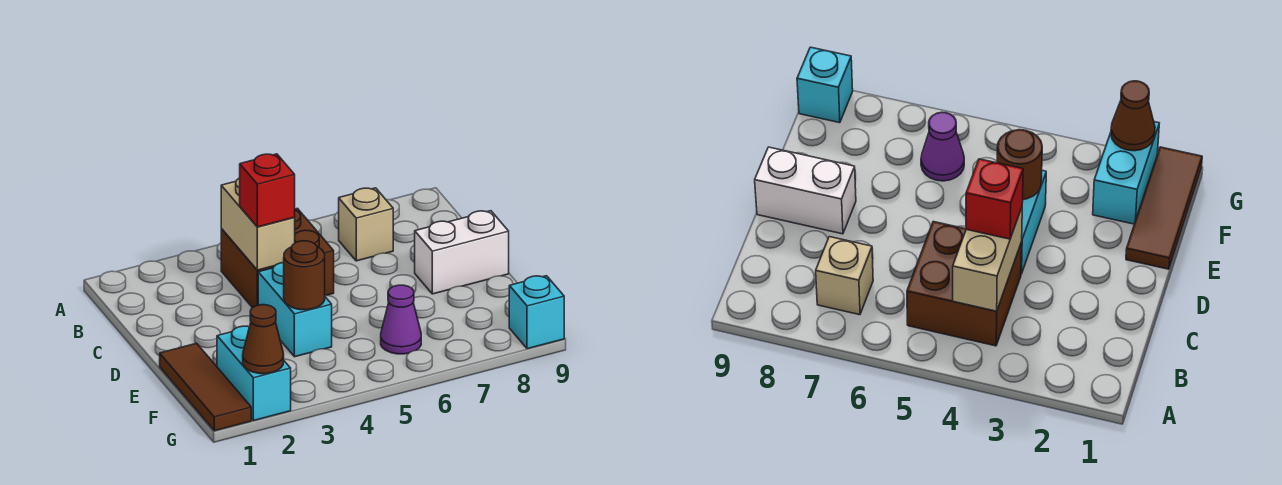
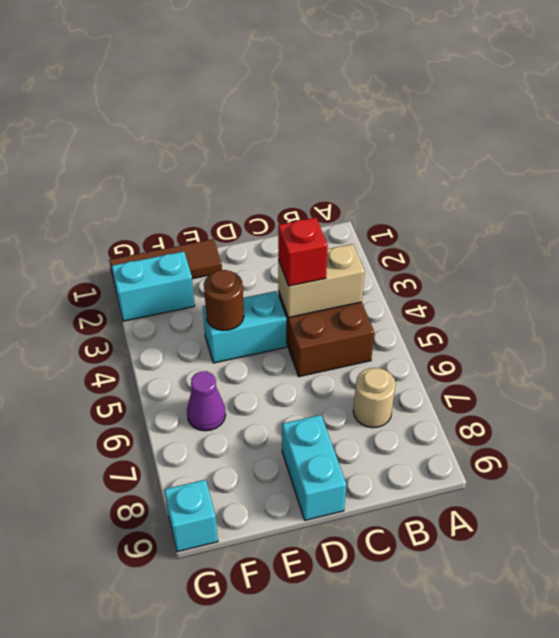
tan brick B7 level 1 -> tan round brick B7 level 1
white brick D8:D9 level 1 -> cyan brick D8:D9 level 1
brown cone G2 level 2 -> none

